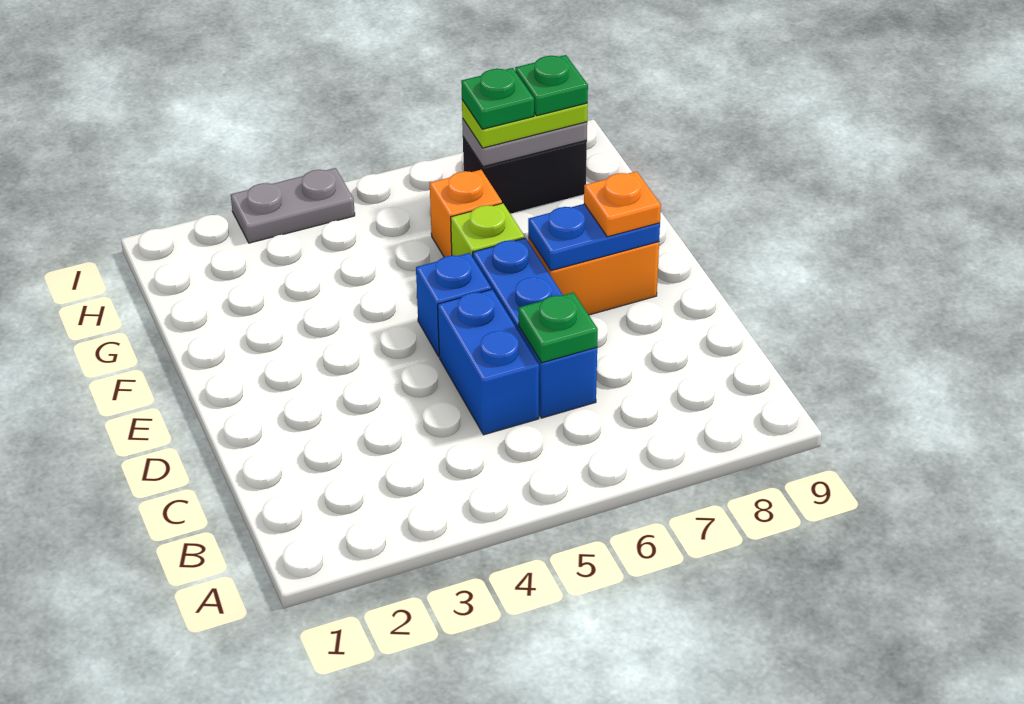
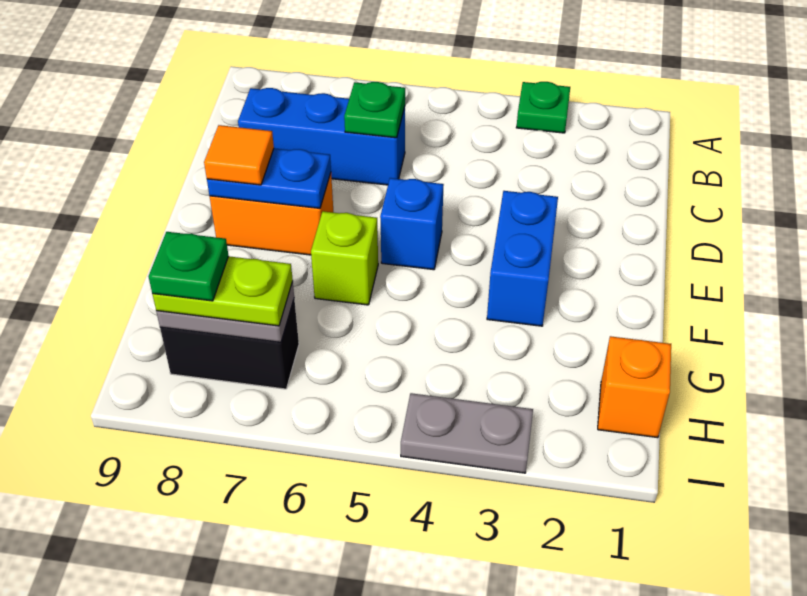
blue brick C5:D5 level 1 -> blue brick E3:F3 level 1
blue brick C6:E6 level 1 -> blue brick C6:C8 level 1
orange plate E8 level 3 -> orange tile E8 level 3
orange brick G6 level 1 -> orange brick H1 level 1
green plate H7 level 4 -> green plate A3 level 1

